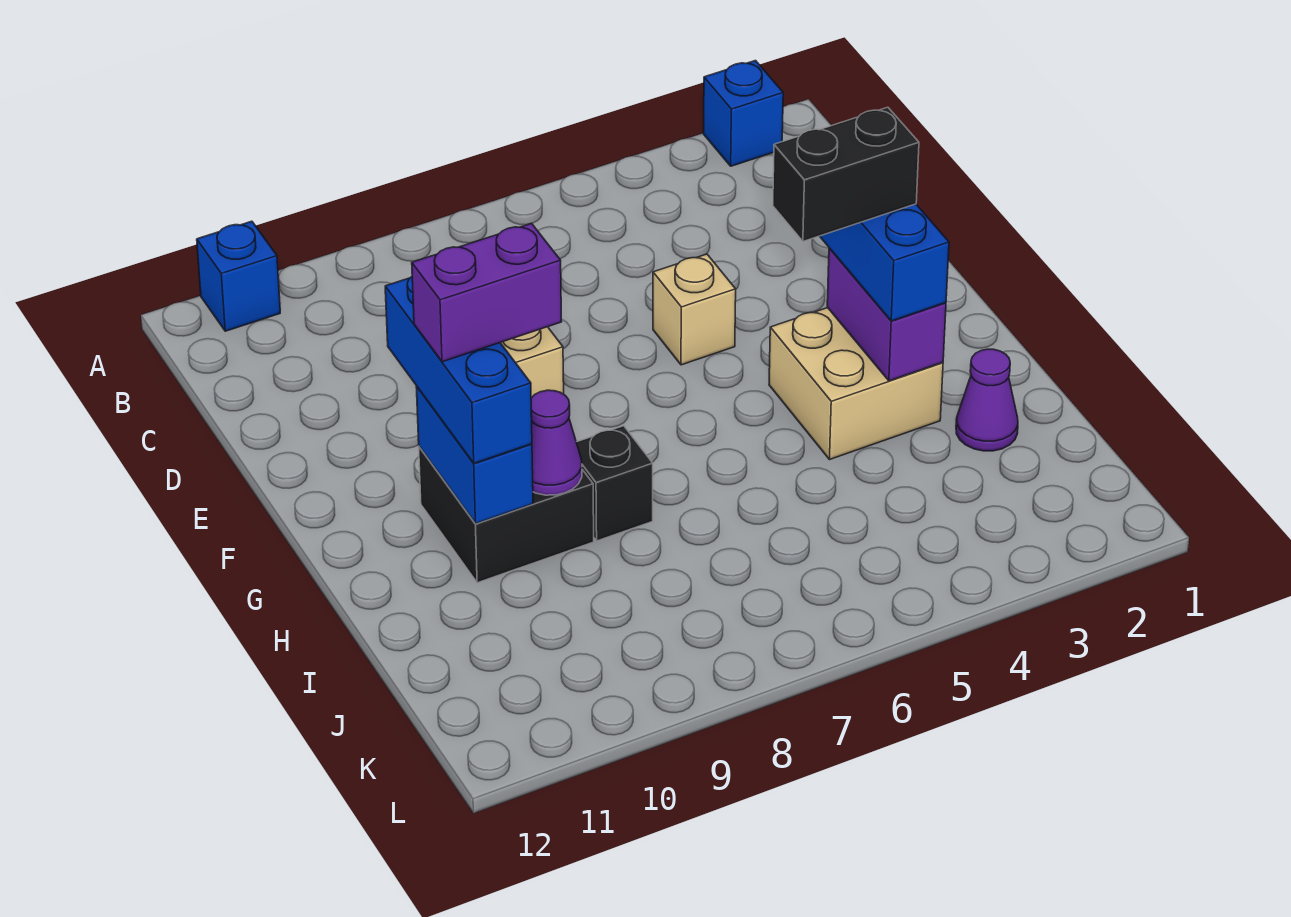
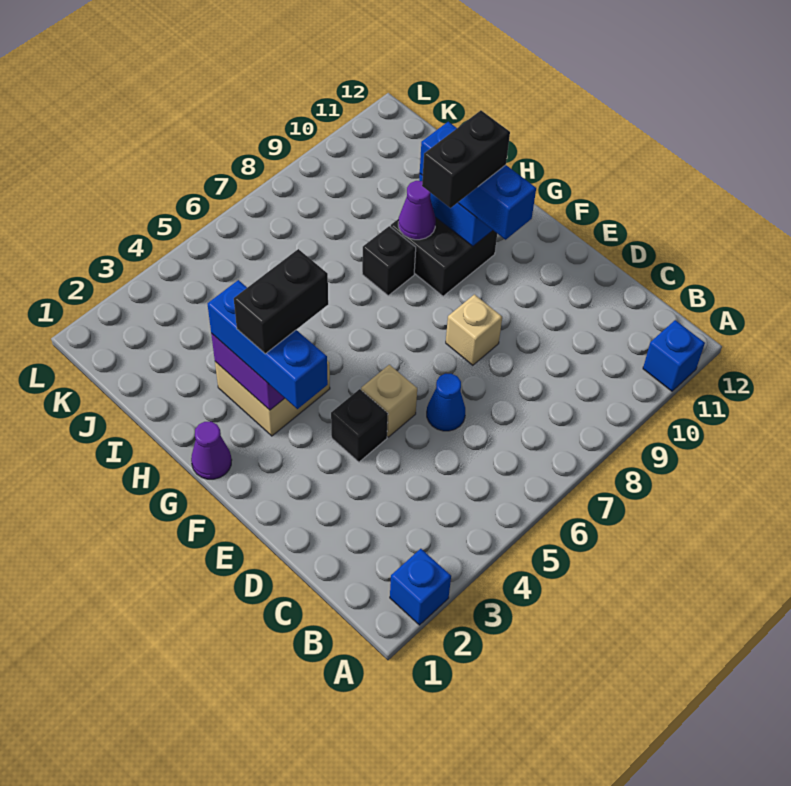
none -> blue cone D6 level 1
none -> black brick E4 level 1
purple brick G9:G10 level 4 -> black brick G9:G10 level 4
purple cone I2 level 1 -> purple cone G1 level 1

